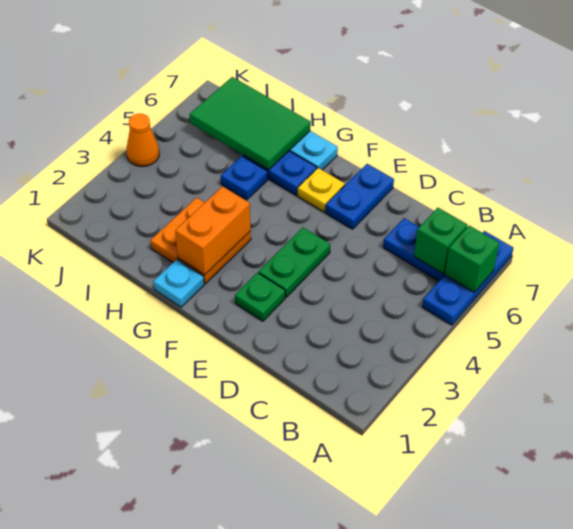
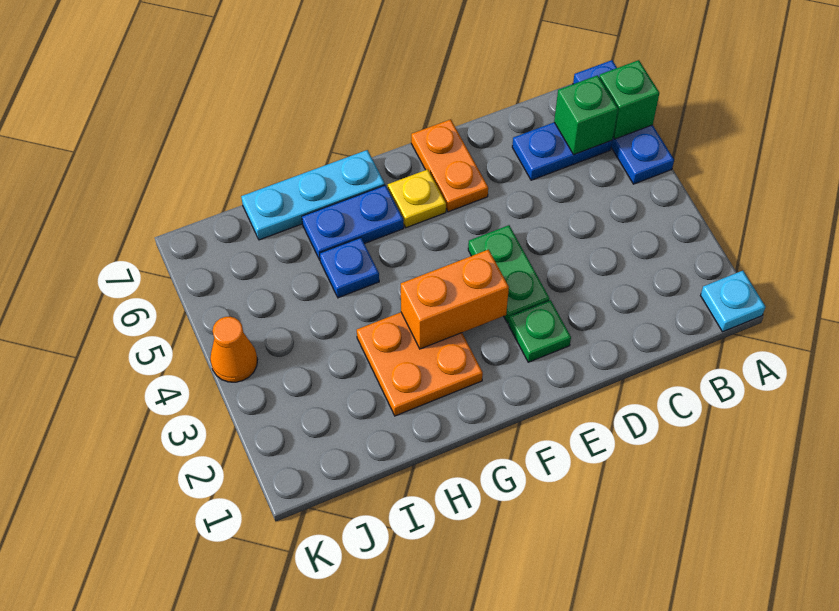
blue plate E6:E7 level 1 -> orange plate E6:E7 level 1
cyan plate G1 level 1 -> cyan plate A1 level 1
orange brick G2:G3 level 2 -> orange brick F3:G3 level 2
green tile H6:J7 level 2 -> none

